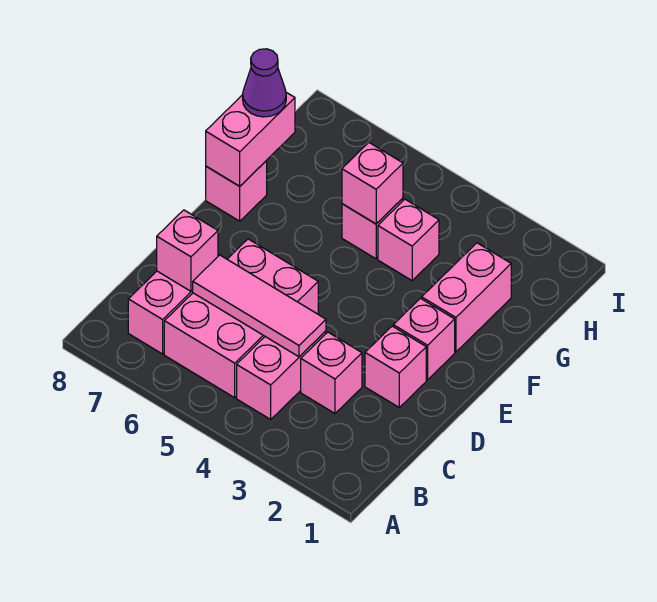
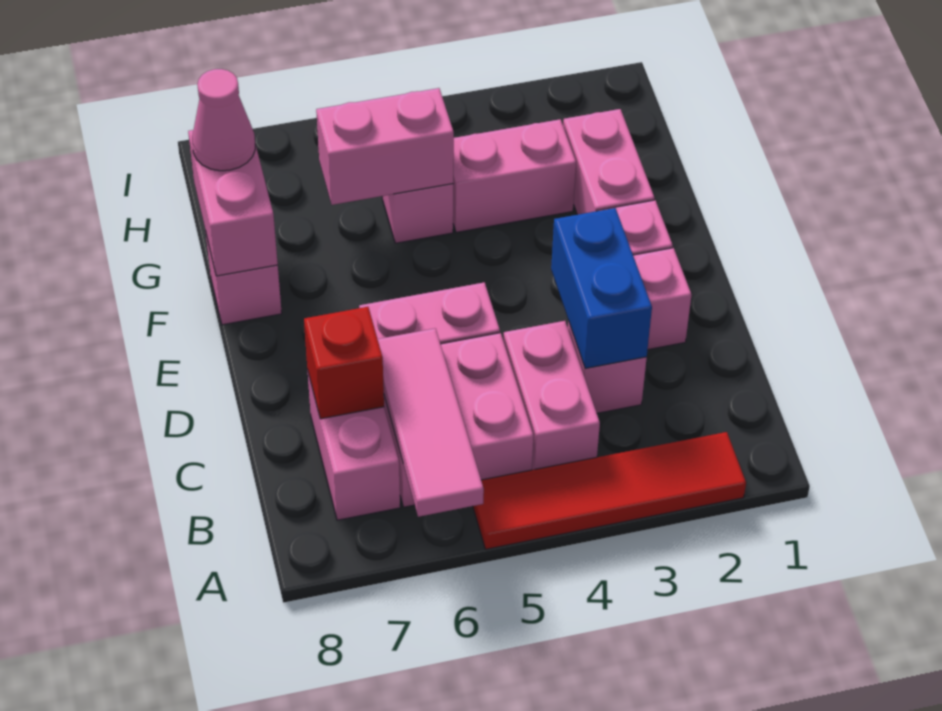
none -> red tile A2:A5 level 1
none -> blue brick C3:D3 level 2
pink tile C4:C6 level 2 -> pink tile A6:C6 level 2
pink brick C7 level 2 -> red brick C7 level 2
pink brick G4 level 1 -> pink brick G3:G4 level 1
pink brick G5 level 2 -> pink brick G5:G6 level 2
purple cone G8 level 3 -> pink cone G8 level 3

